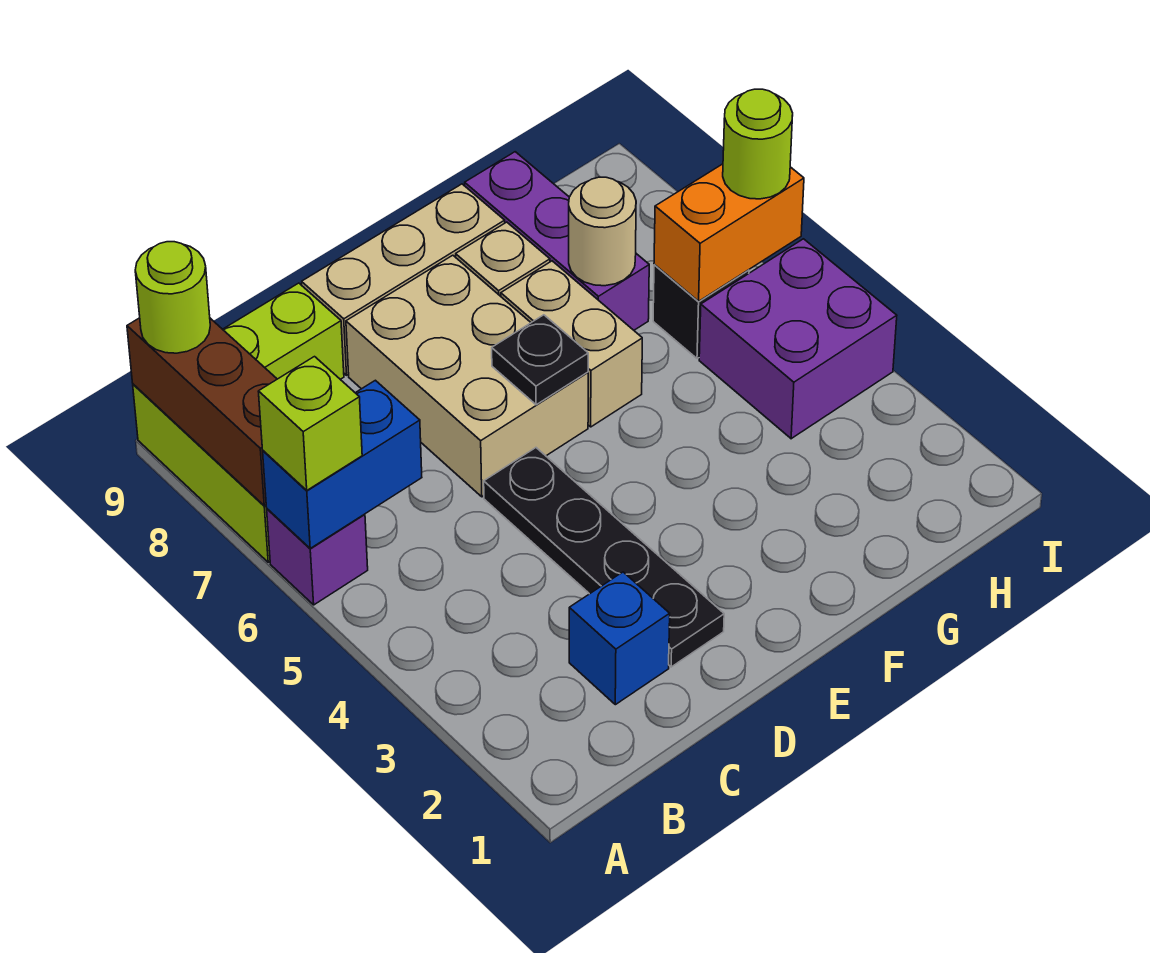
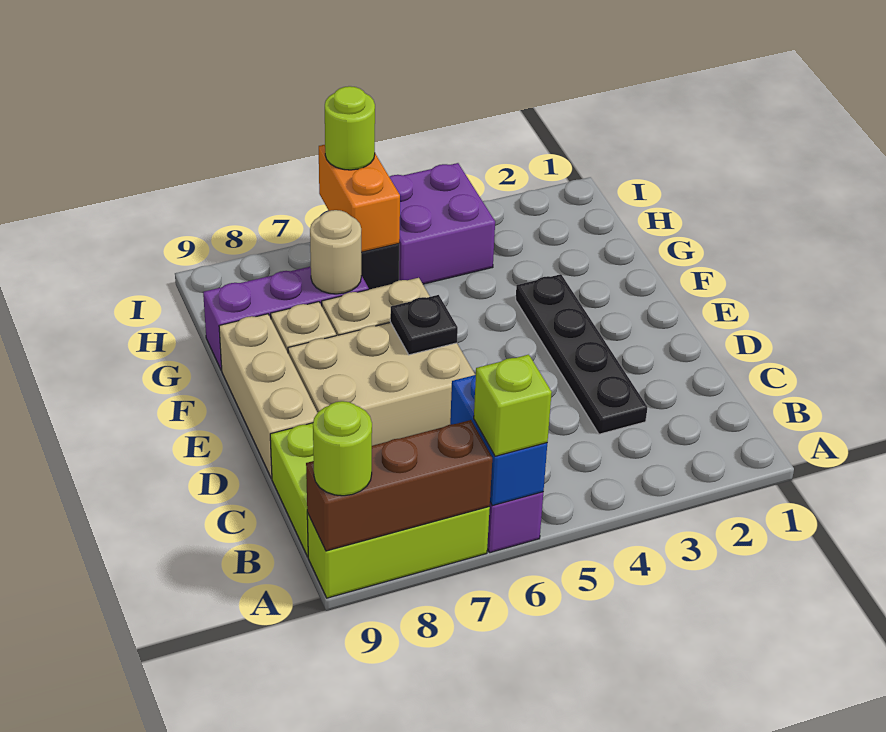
blue brick C2 level 1 -> none
black plate D2:D5 level 1 -> black plate C3:F3 level 1

